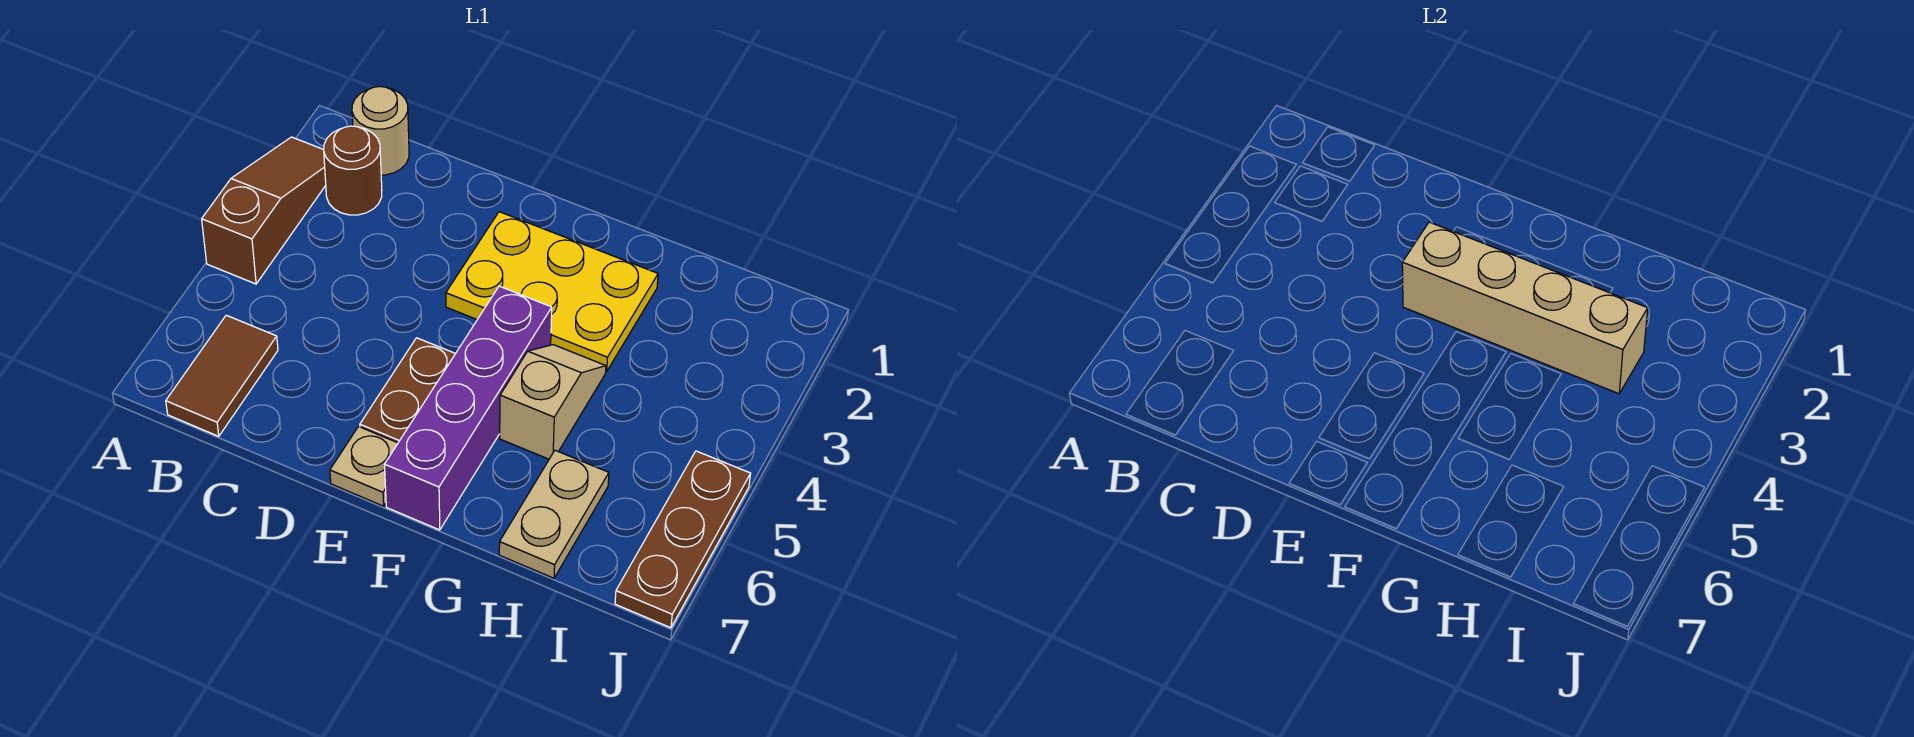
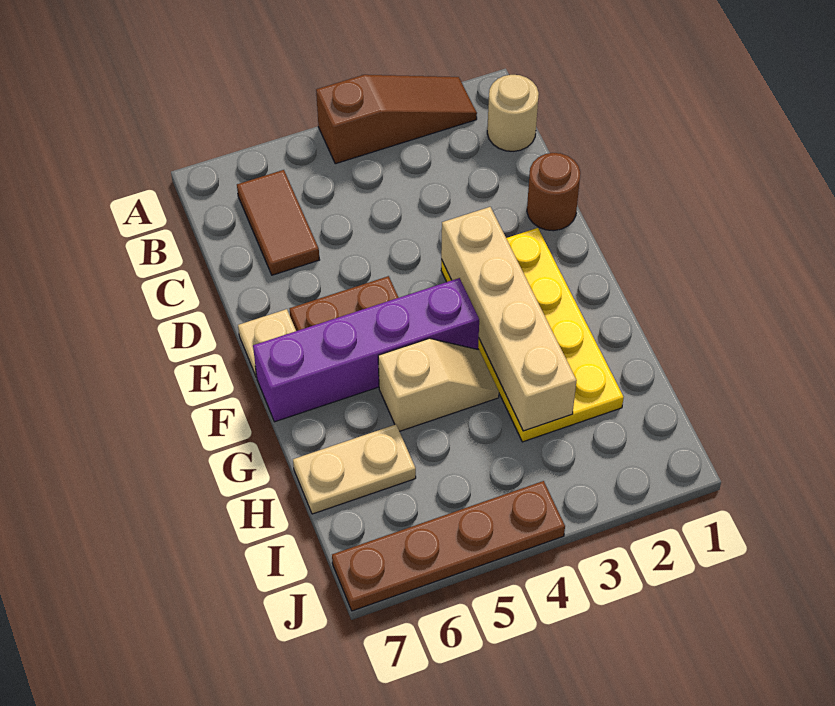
brown round brick B2 level 1 -> brown round brick D1 level 1
brown tile B6:B7 level 1 -> brown tile B6:C6 level 1
yellow plate E2:G3 level 1 -> yellow plate E2:H3 level 1
brown plate J5:J7 level 1 -> brown plate J4:J7 level 1

